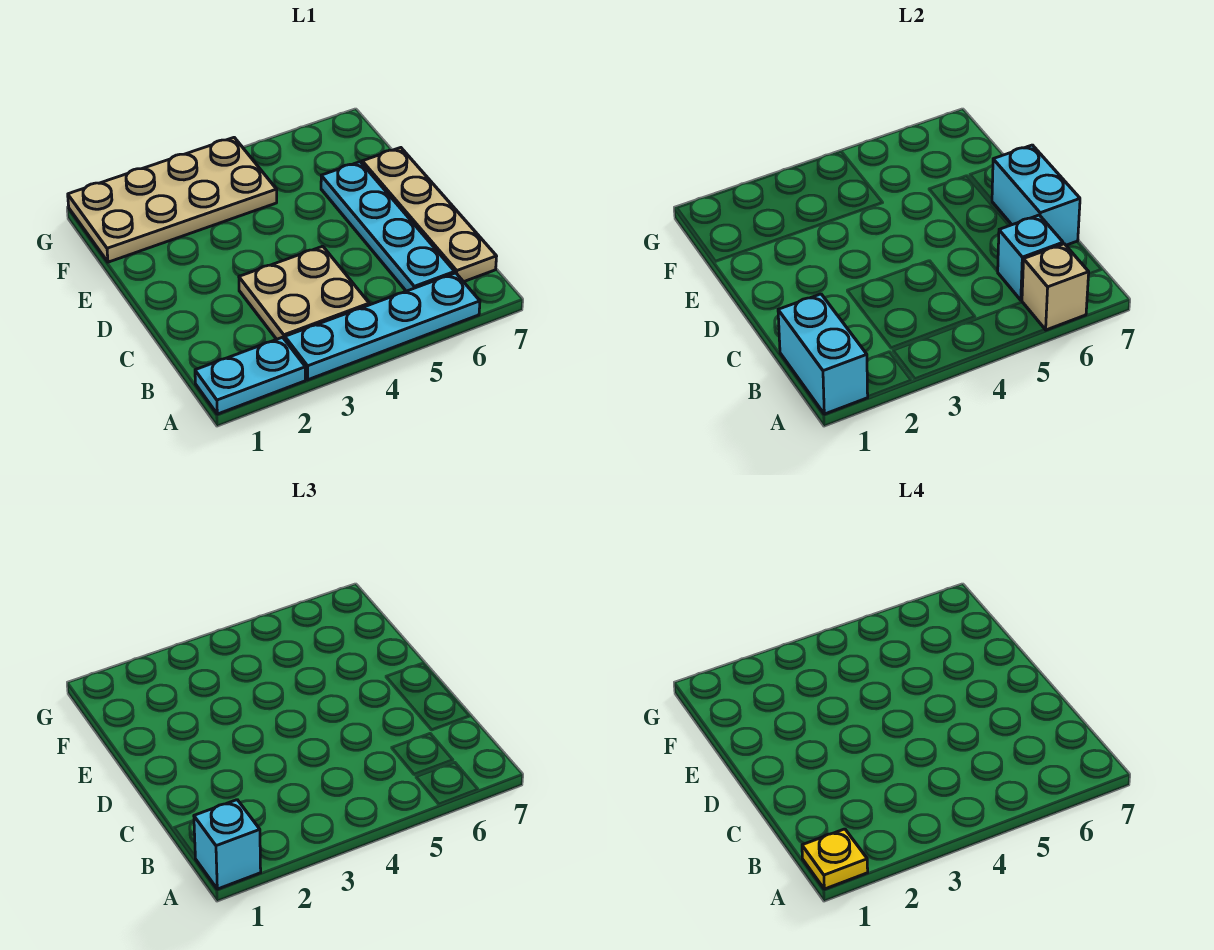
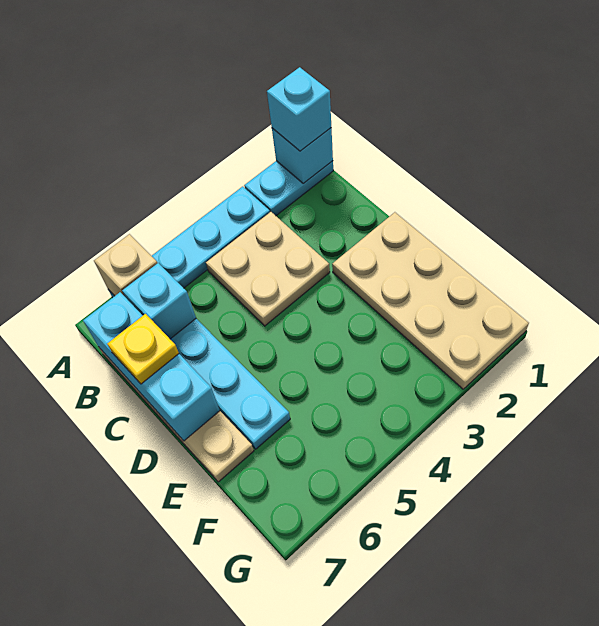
cyan brick A1:B1 level 2 -> cyan brick A1 level 2
yellow plate A1 level 4 -> yellow plate C7 level 3
cyan brick C7:D7 level 2 -> cyan brick B7:D7 level 2
tan plate F1:G4 level 1 -> tan plate D1:G2 level 1

